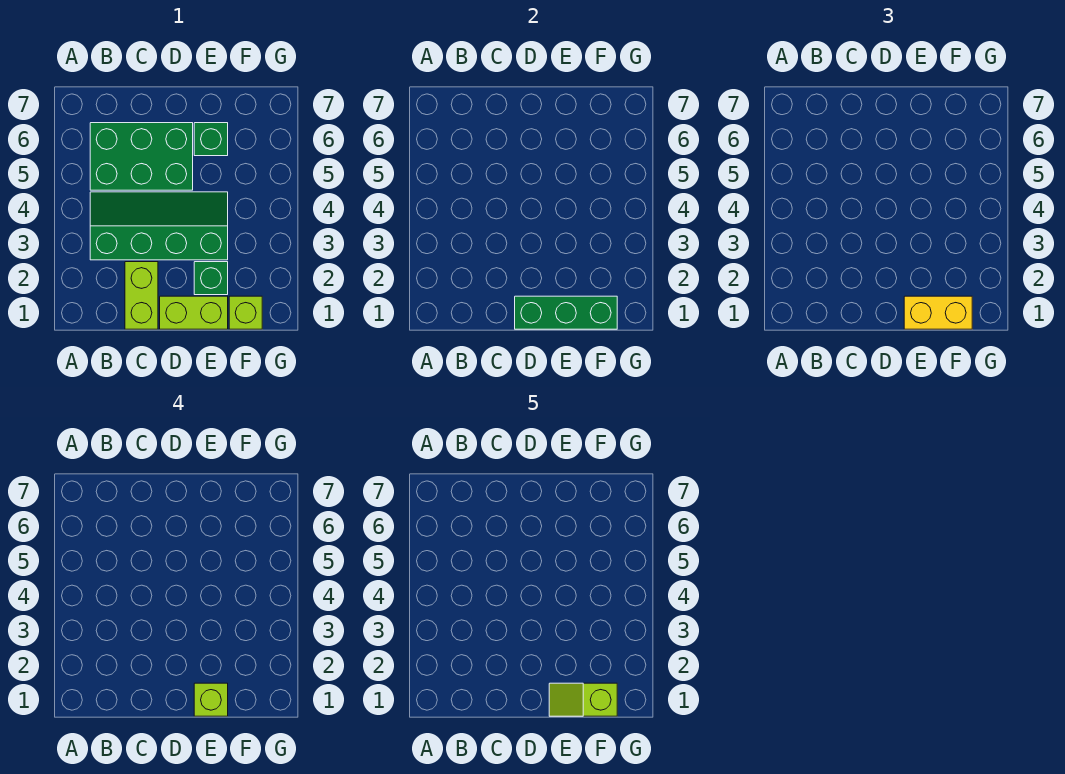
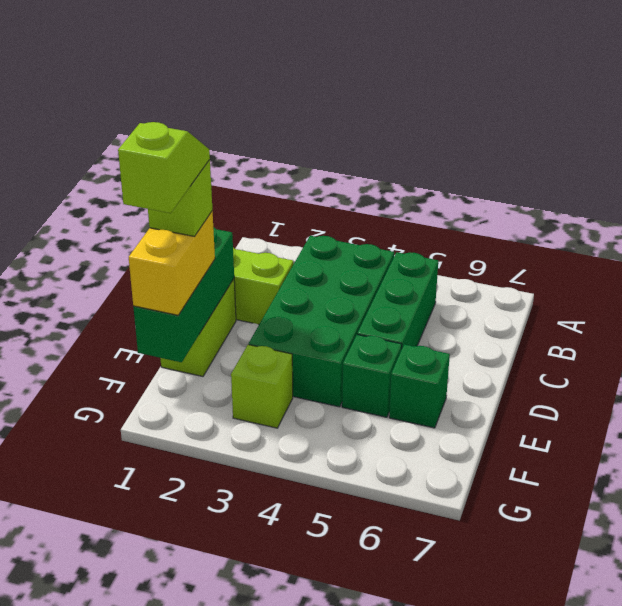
green slope B3:E4 level 1 top 3 -> green brick B3:E4 level 1
green brick B5:D6 level 1 -> green brick B5:D5 level 1
green brick E2 level 1 -> green brick E5 level 1
lime brick F1 level 1 -> lime brick F3 level 1

